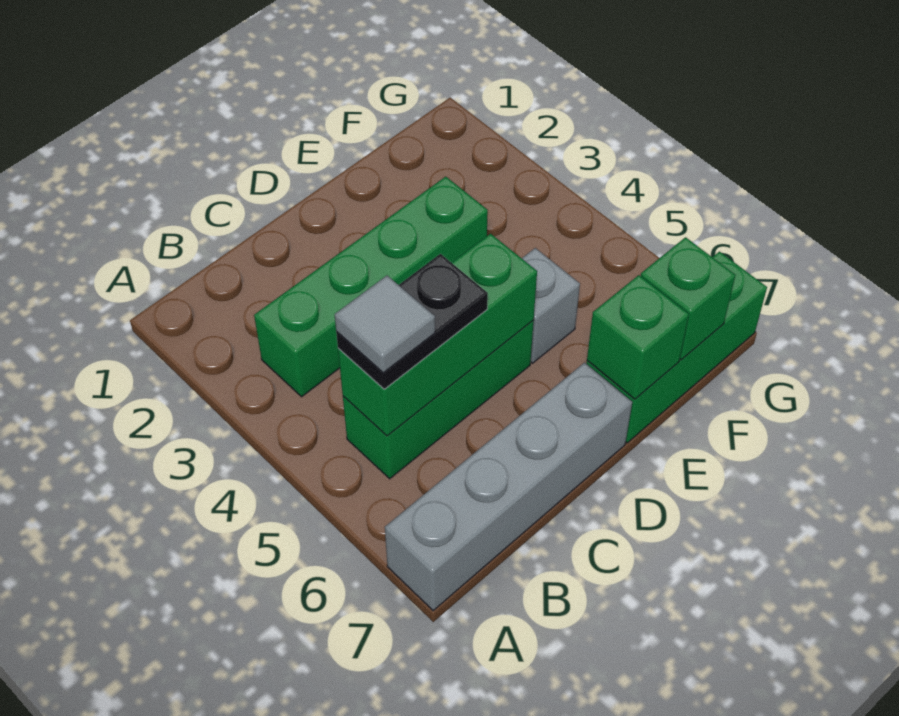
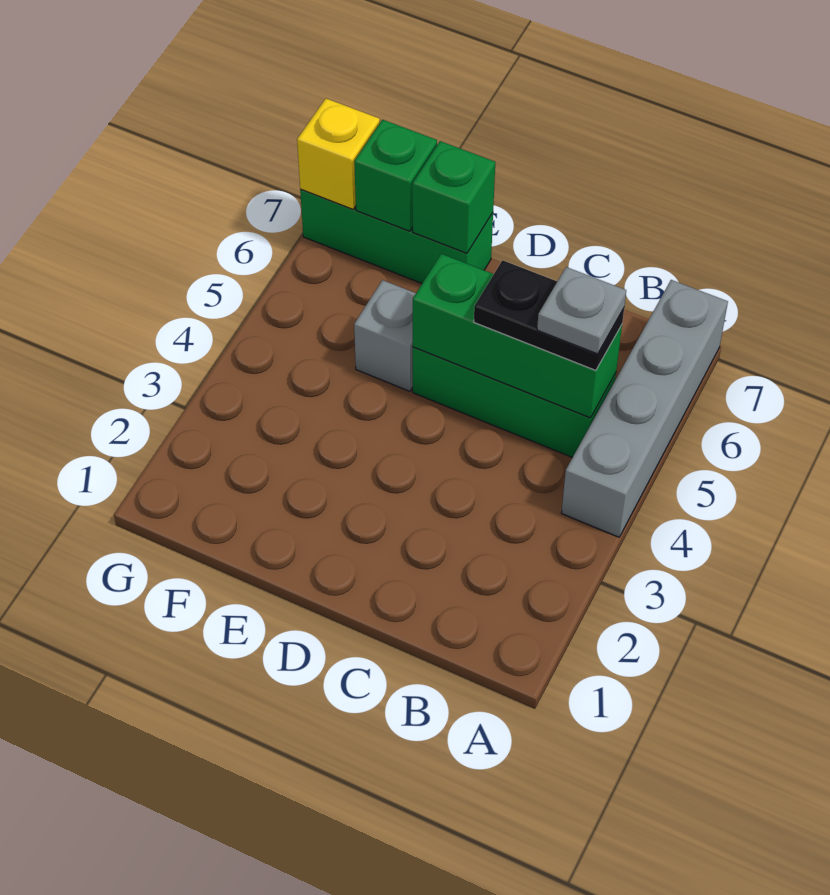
grey brick A7:D7 level 1 -> grey brick A4:A7 level 1
green brick B3:E3 level 1 -> none
grey tile B5 level 4 -> grey plate B5 level 4
none -> yellow brick G7 level 2

